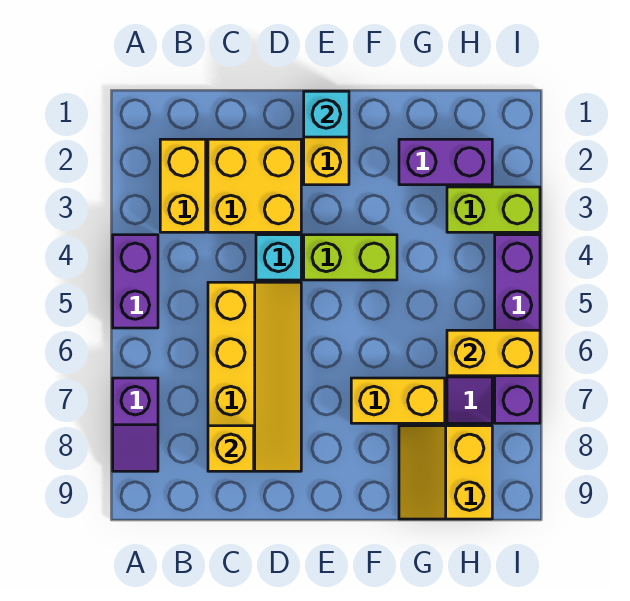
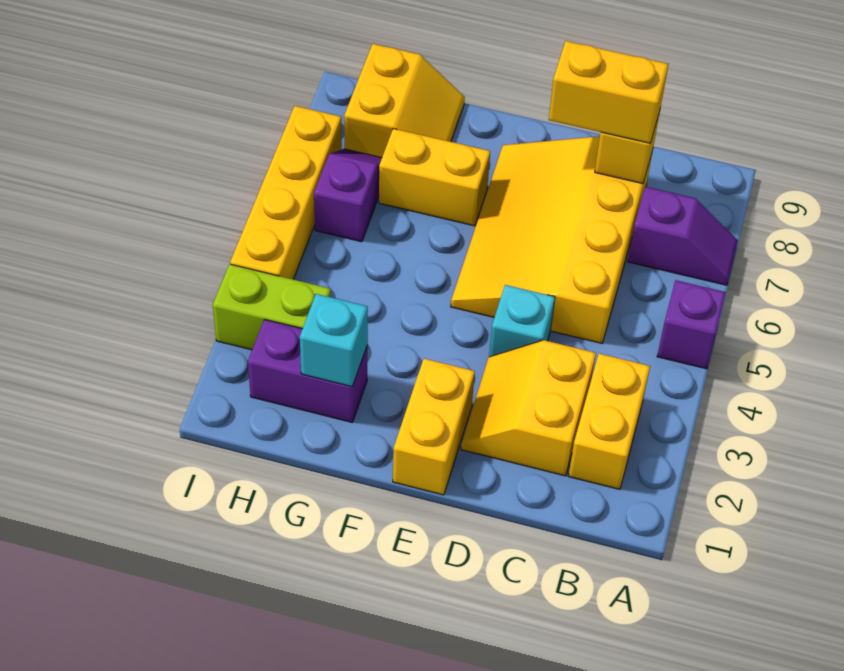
purple brick A4:A5 level 1 -> purple brick A5 level 1
purple slope A7:A8 level 1 top 7 -> purple slope A7:B7 level 1 top B
yellow brick C2:D3 level 1 -> yellow slope C2:D3 level 1 top C
yellow slope C5:D8 level 1 top C -> yellow slope C5:E8 level 1 top C
cyan brick E1 level 2 -> cyan brick G2 level 2
lime brick E4:F4 level 1 -> none
yellow brick H6:I6 level 2 -> yellow brick C8:D8 level 3
purple brick I4:I7 level 1 -> yellow brick I4:I7 level 1

